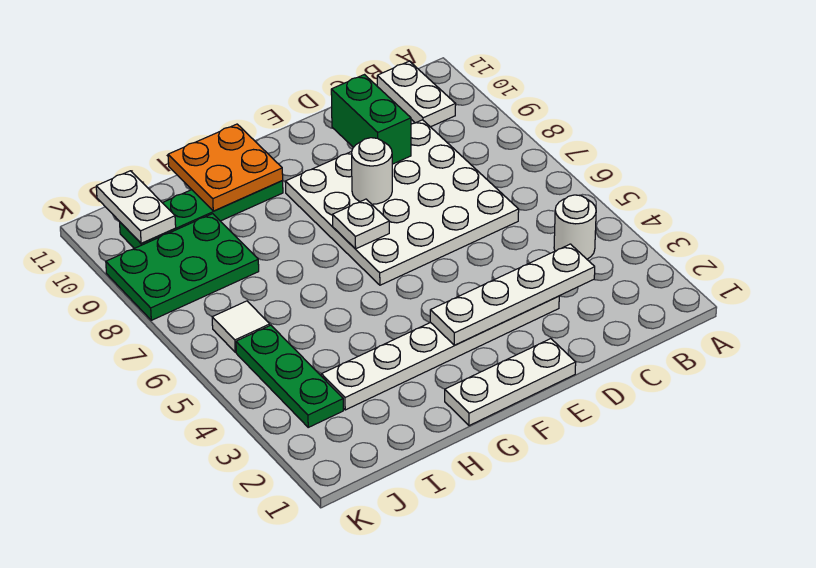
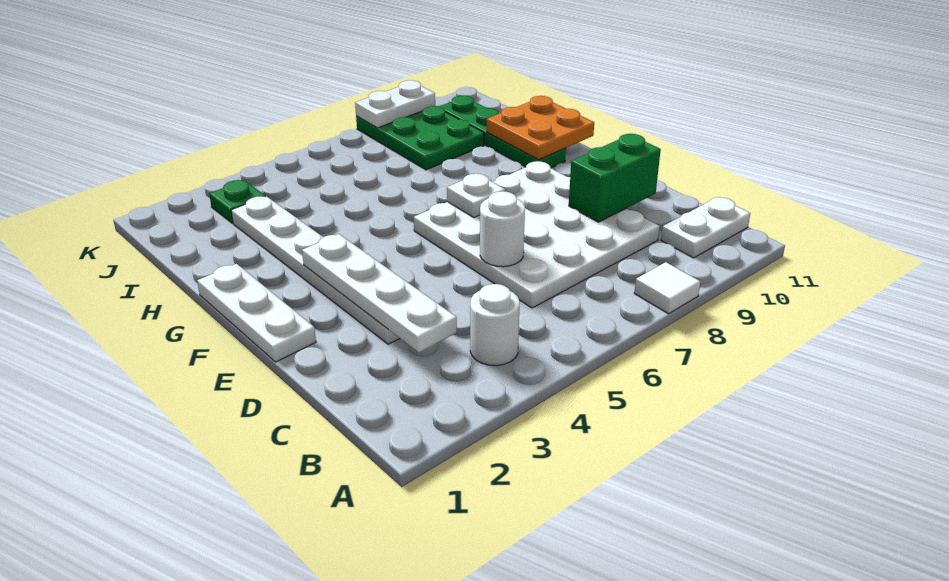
white round brick E8 level 2 -> white round brick D6 level 2
green plate J3:J5 level 1 -> green plate J3 level 1
white tile J6 level 1 -> white tile A8 level 1
white plate J10:J11 level 2 -> white plate K8:K9 level 2

